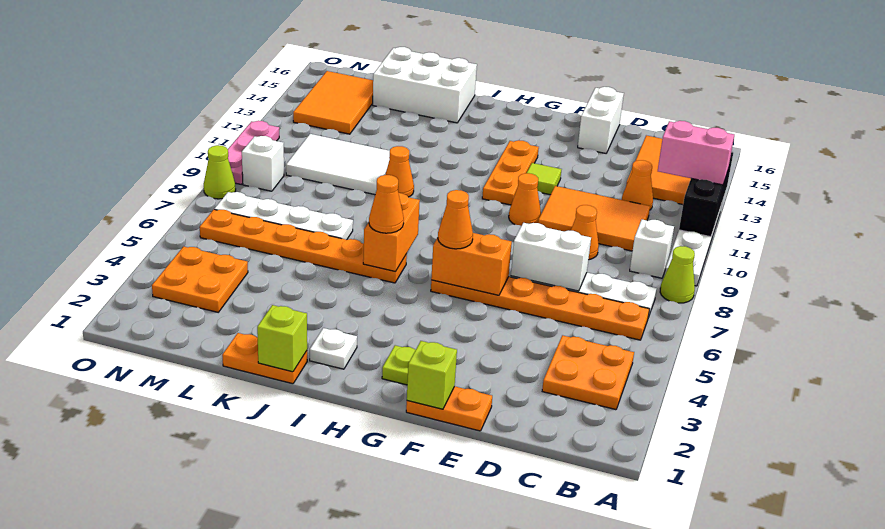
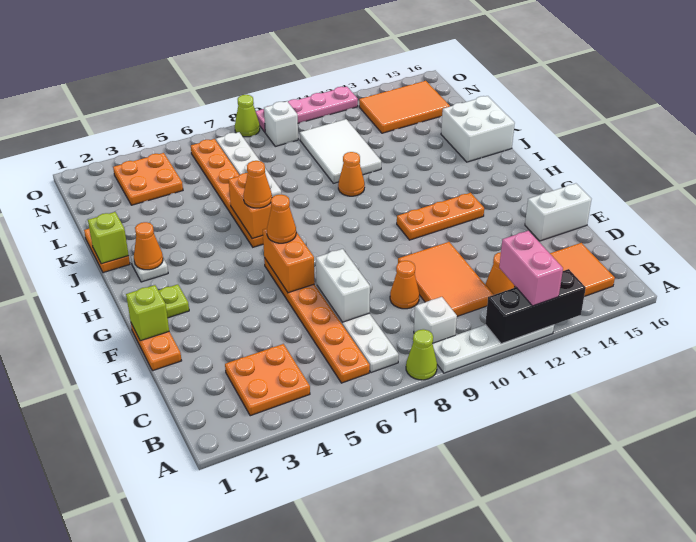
orange cone F10 level 1 -> orange cone I2 level 2
lime tile F12 level 1 -> none
orange brick I6:I7 level 2 -> orange brick I6:J6 level 2
white brick J15:L16 level 1 -> white brick J15:K16 level 1
pink plate O9:O11 level 1 -> pink plate O9:O12 level 1

